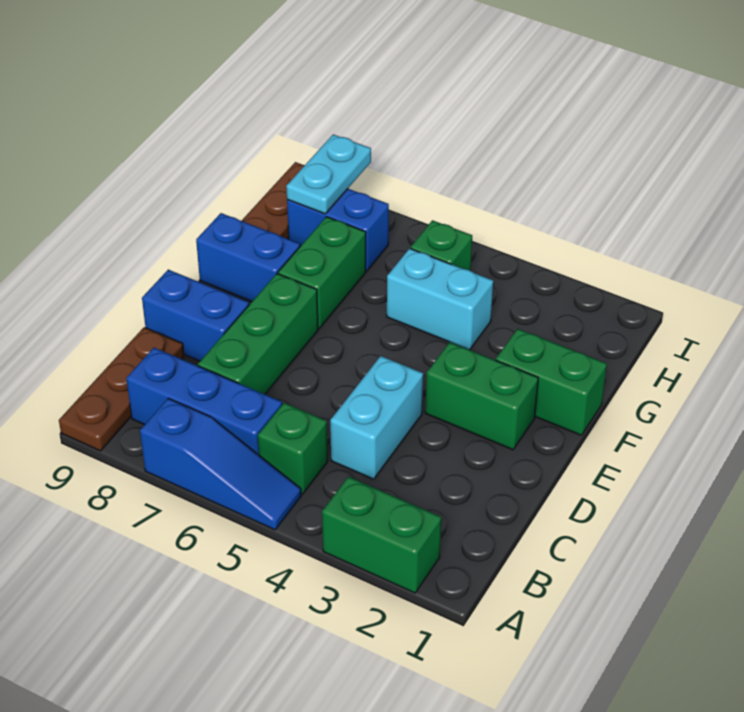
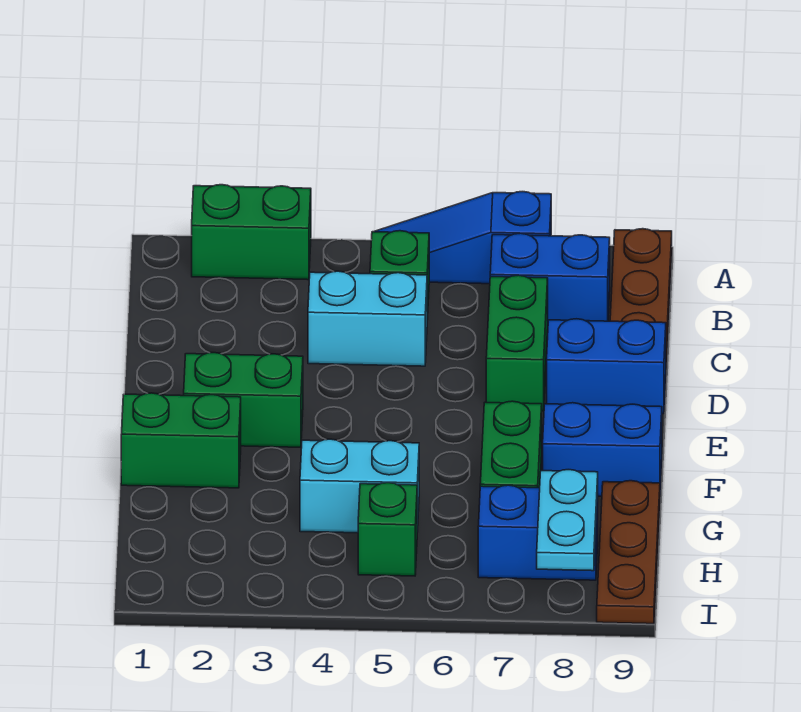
blue brick B6:B8 level 1 -> blue brick B7:B8 level 1
cyan brick C4:D4 level 1 -> cyan brick C4:C5 level 1
green brick C7:E7 level 1 -> green brick C7:D7 level 1

